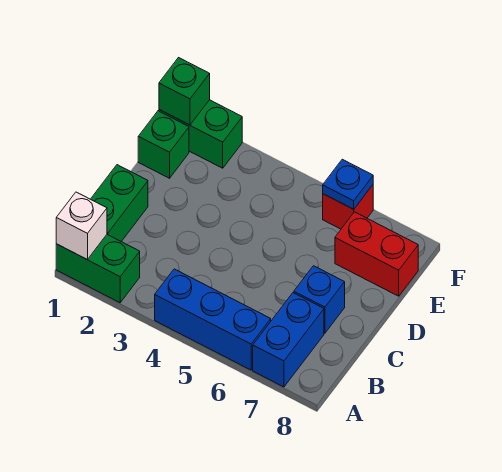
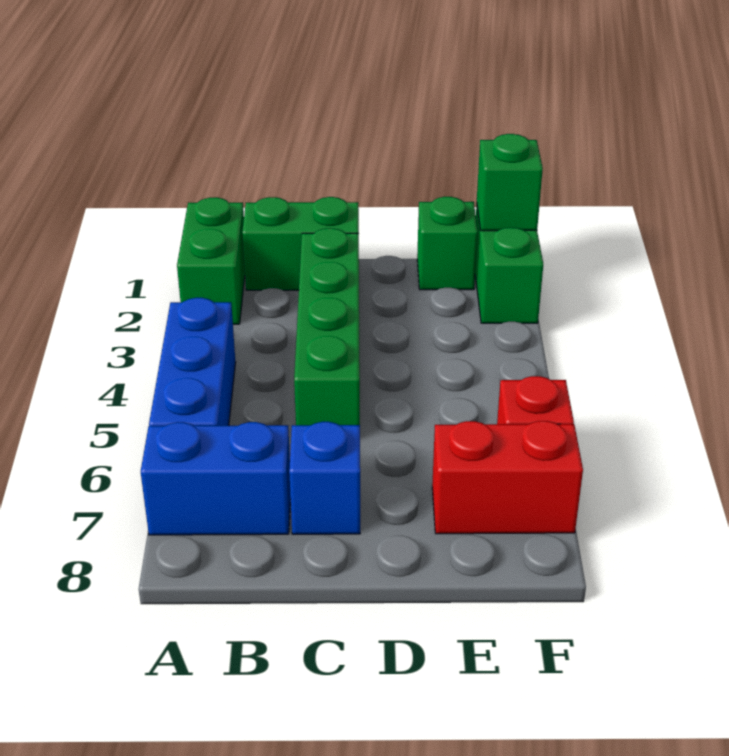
white brick A1 level 2 -> none
none -> green brick C2:C5 level 1
red brick E7:E8 level 1 -> red brick E7:F7 level 1
blue plate F6 level 2 -> none

